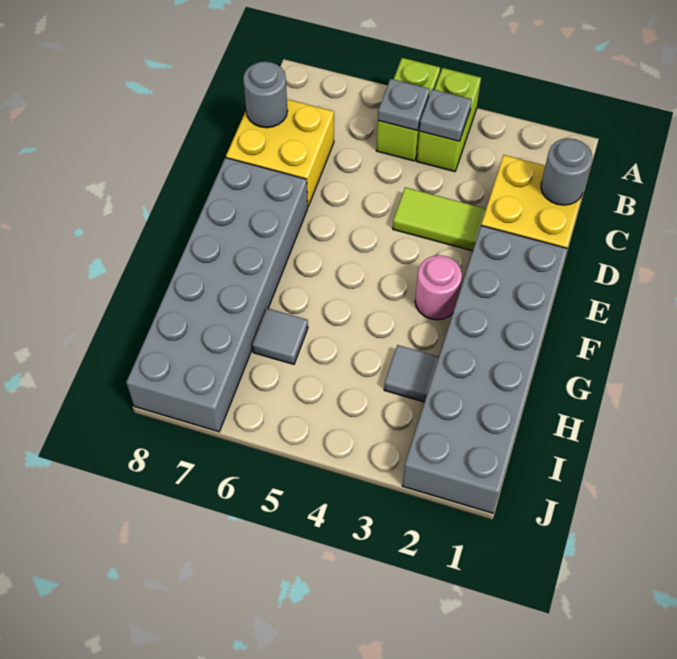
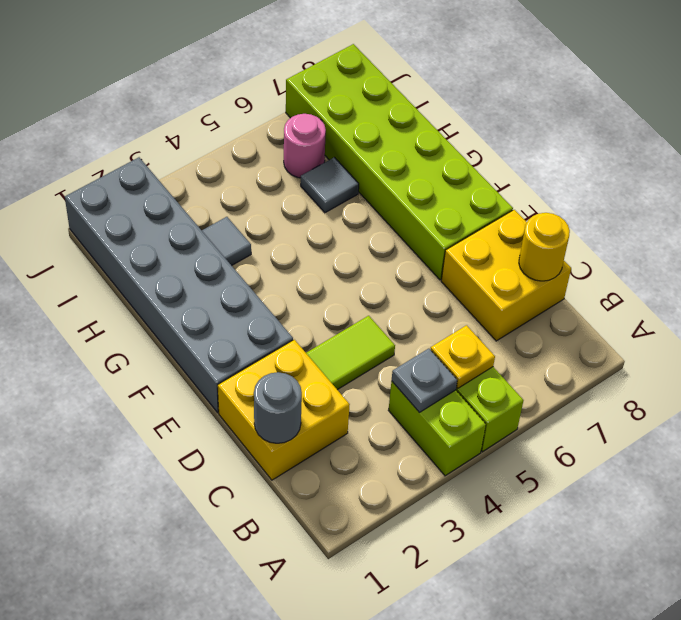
grey plate B5 level 2 -> yellow plate B5 level 2
grey round brick C8 level 2 -> yellow round brick C8 level 2
grey brick E7:J8 level 1 -> lime brick E7:J8 level 1
pink round brick F3 level 1 -> pink round brick I6 level 1

